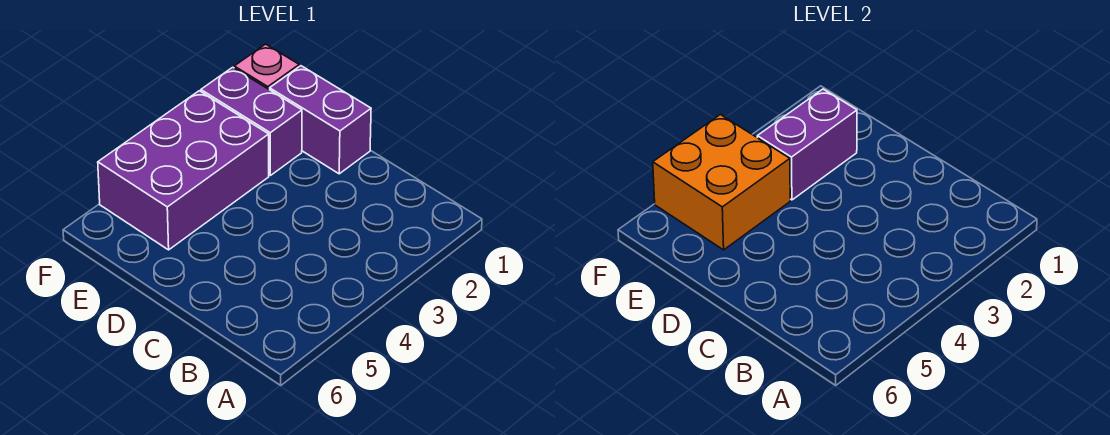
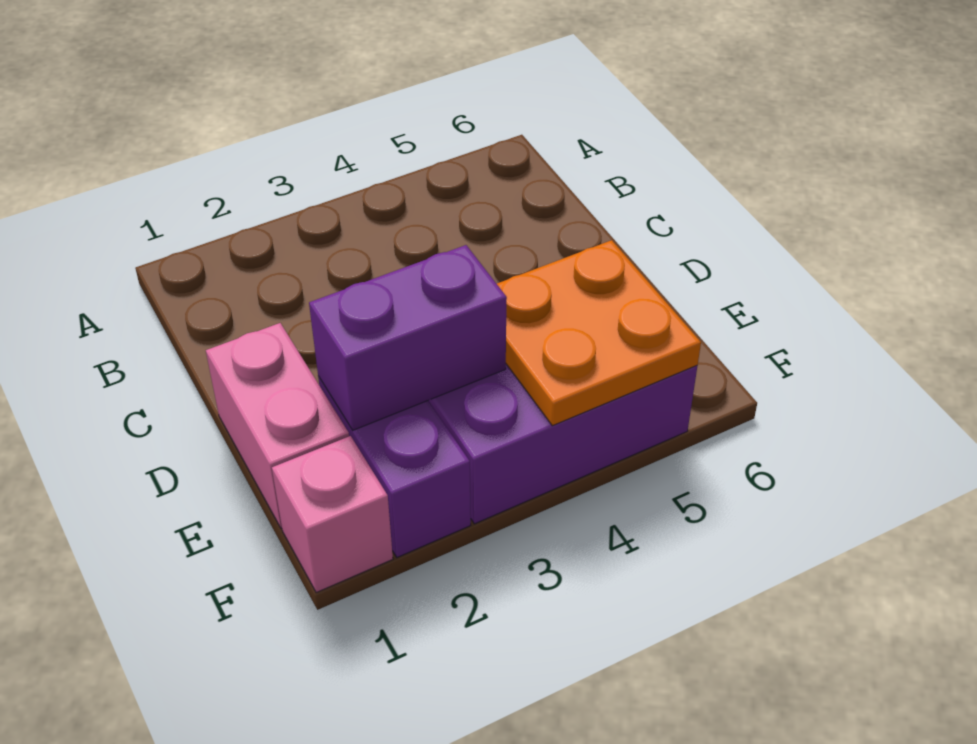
purple brick D1:E1 level 1 -> pink brick D1:E1 level 1
orange brick E4:F5 level 2 -> orange plate E4:F5 level 2

